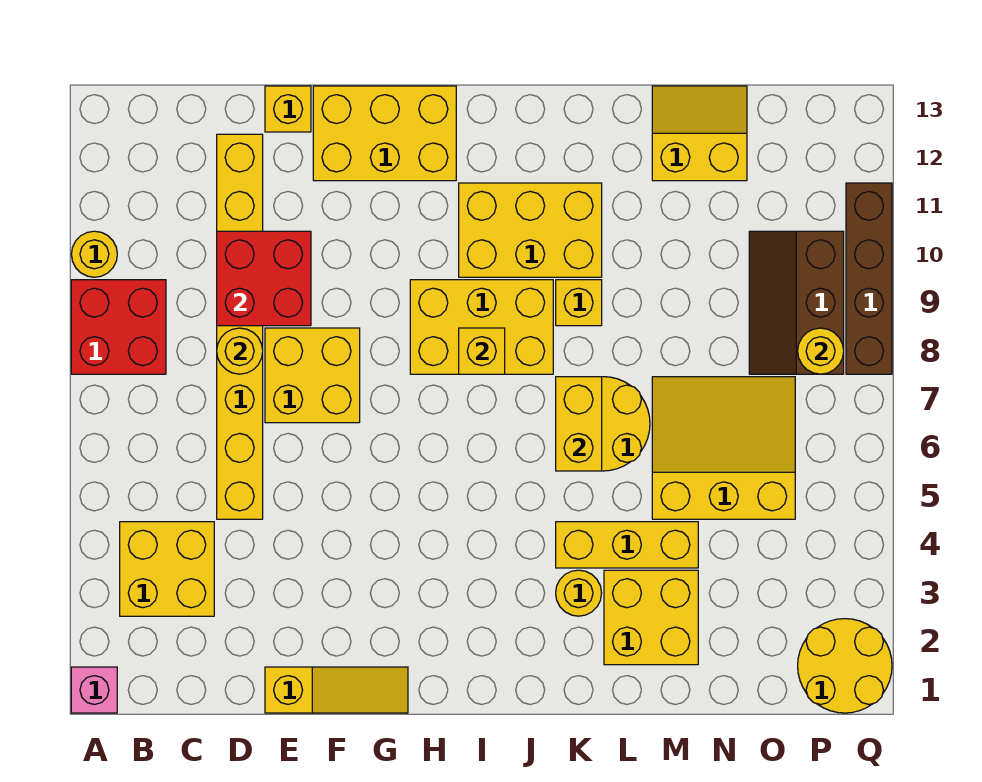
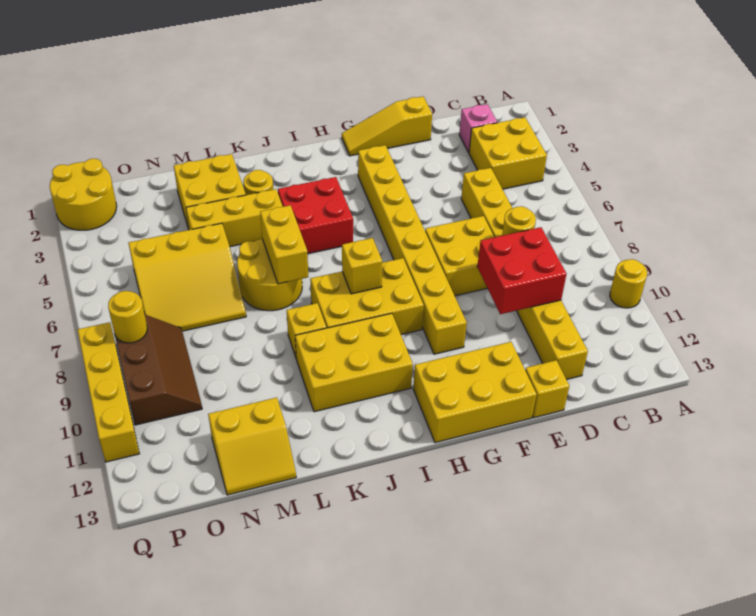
pink brick A1 level 1 -> pink brick C2 level 1
red brick A8:B9 level 1 -> red brick I4:J5 level 1
none -> yellow brick G3:G10 level 1
brown brick Q8:Q11 level 1 -> yellow brick Q8:Q11 level 1

